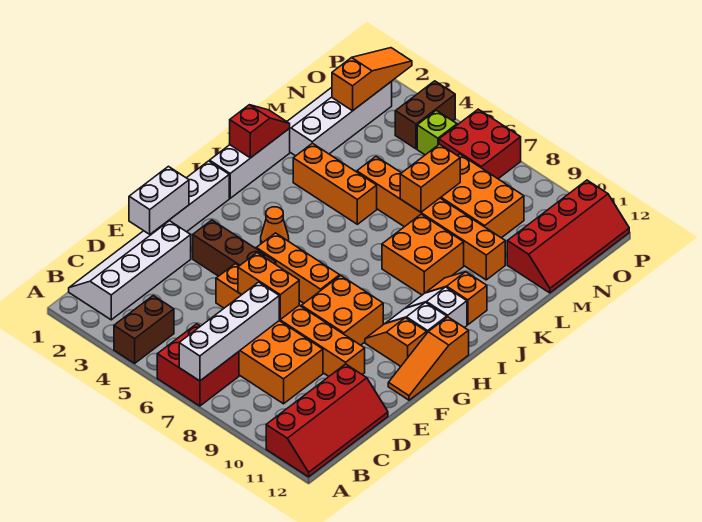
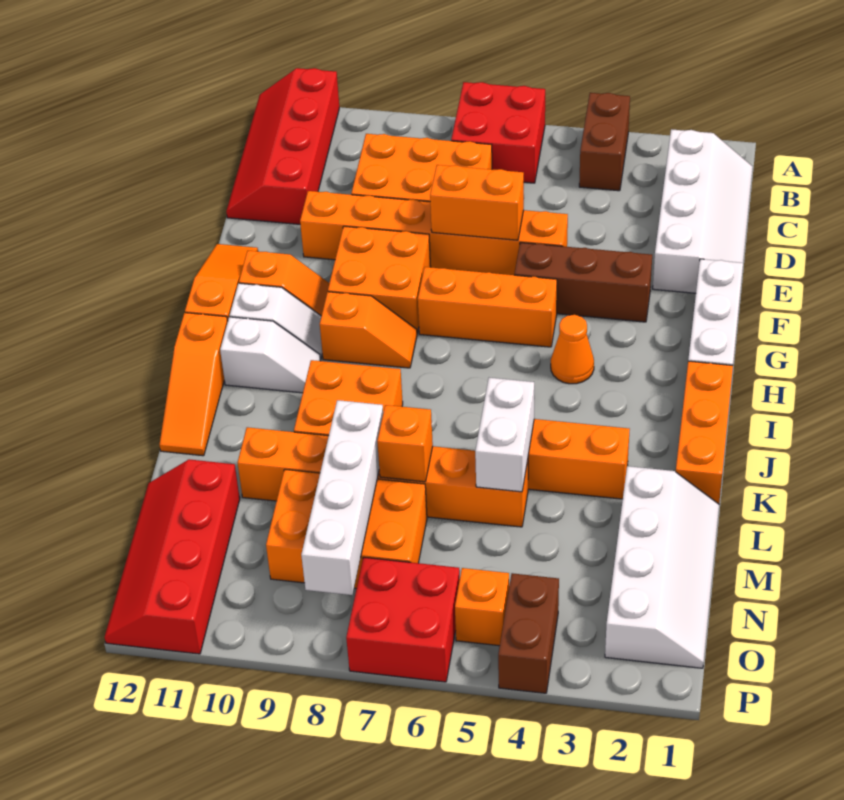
white brick A7:D7 level 2 -> white brick L8:O8 level 2
white brick E1:F1 level 2 -> white brick K5:L5 level 2
white brick I1:K1 level 1 -> orange brick I1:K1 level 1
red slope J1:K1 level 2 top J -> none
orange slope J10:J11 level 1 top 11 -> orange slope H8:H9 level 1 top 9
orange brick L7:M7 level 2 -> orange brick L7 level 2
orange slope N2:P2 level 2 top N -> orange slope I12:K12 level 1 top I
lime brick O5 level 1 -> orange brick O5 level 1

